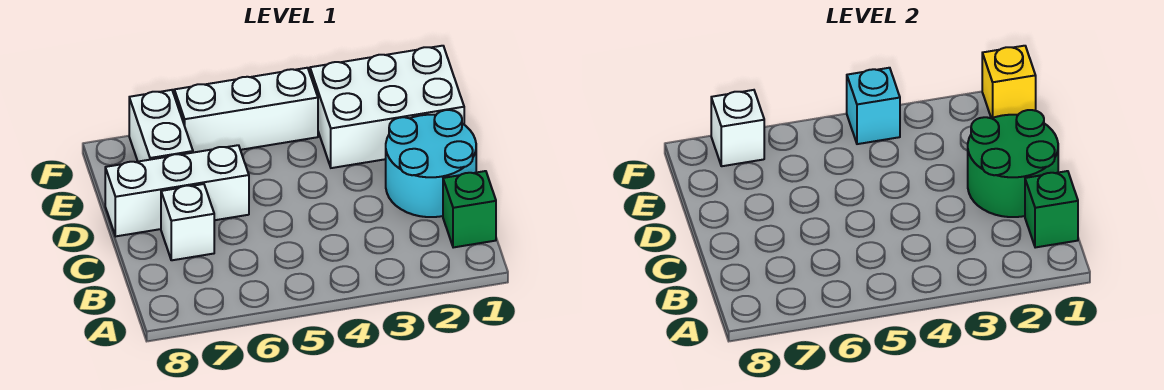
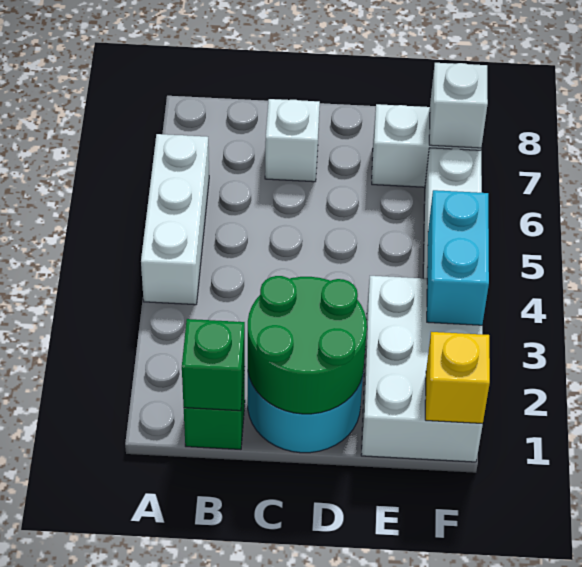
white brick D6:D8 level 1 -> white brick A4:A6 level 1
cyan brick F4 level 2 -> cyan brick F3:F4 level 2

